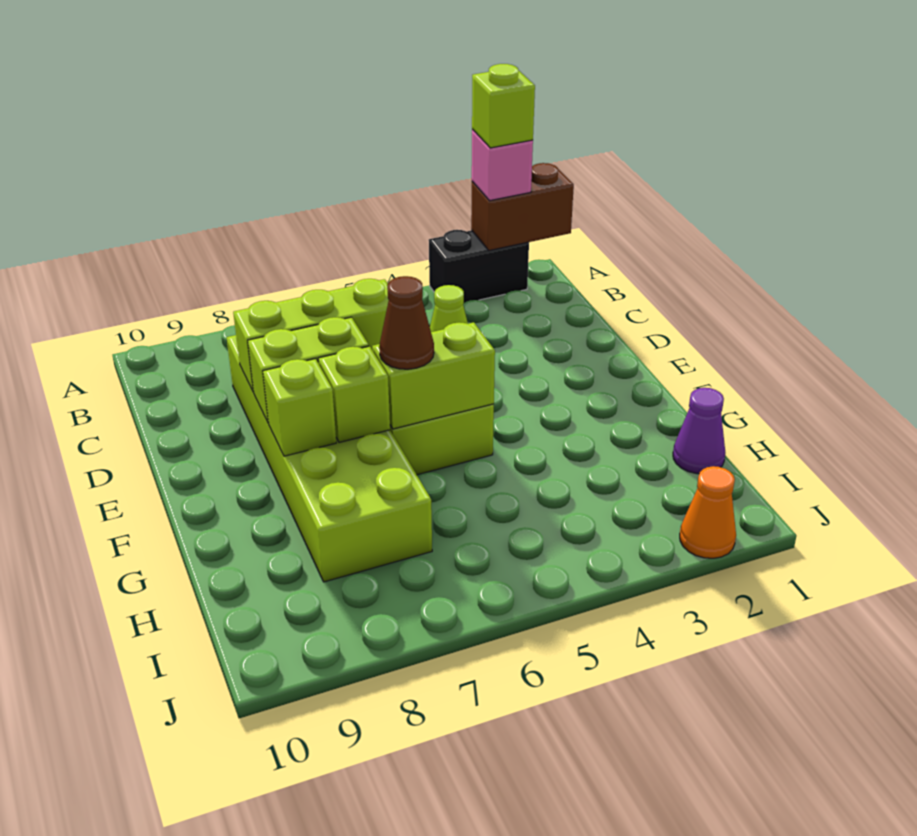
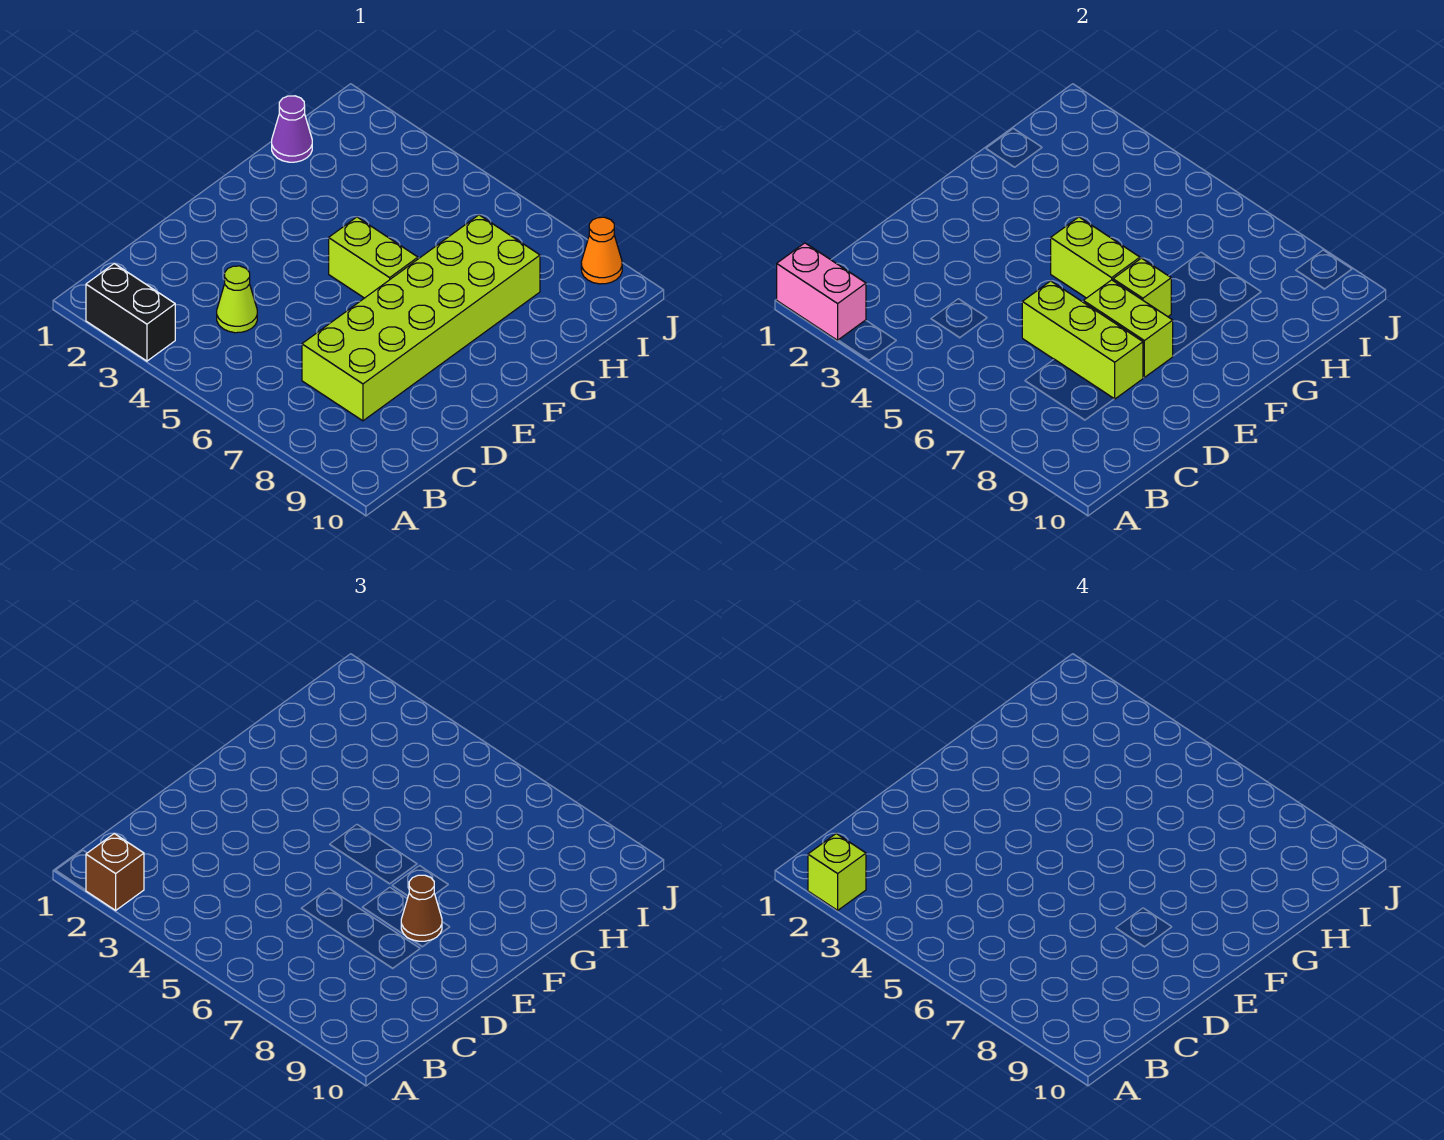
brown brick A1:A2 level 2 -> pink brick A1:A2 level 2
pink brick A2 level 3 -> brown brick A2 level 3
brown cone F6 level 3 -> brown cone E8 level 3
lime brick F8 level 2 -> none
orange cone J2 level 1 -> orange cone J9 level 1

